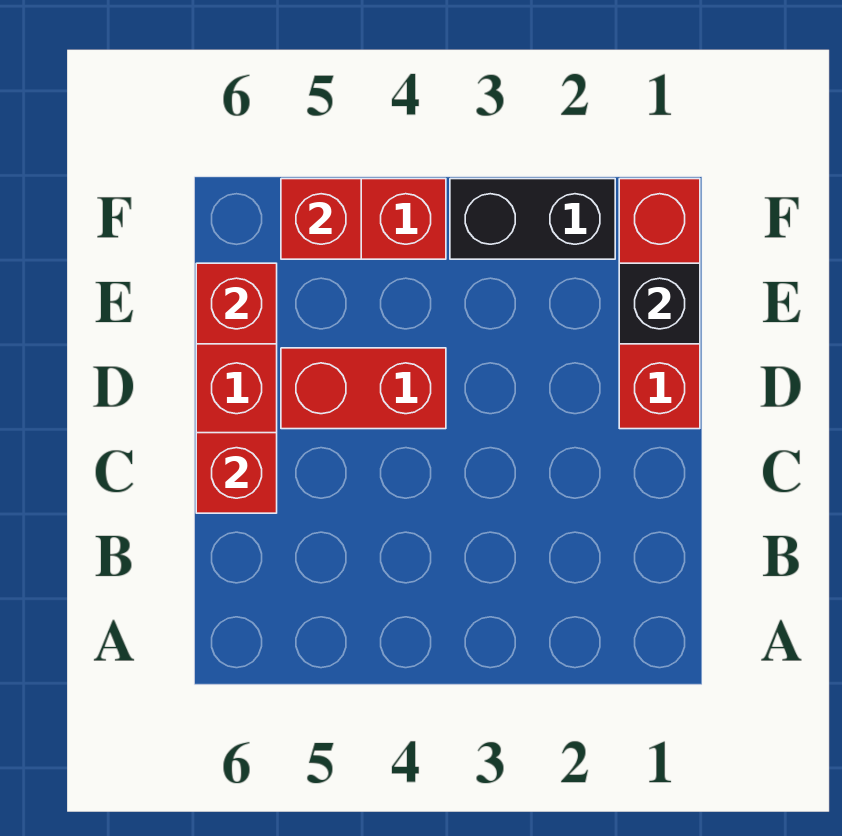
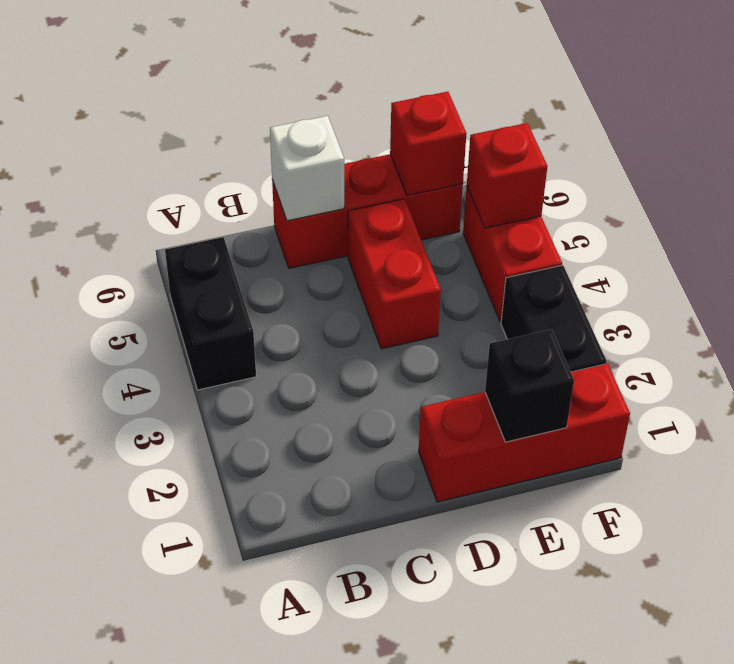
none -> black brick A4:A5 level 1
red brick C6 level 2 -> white brick C6 level 2

